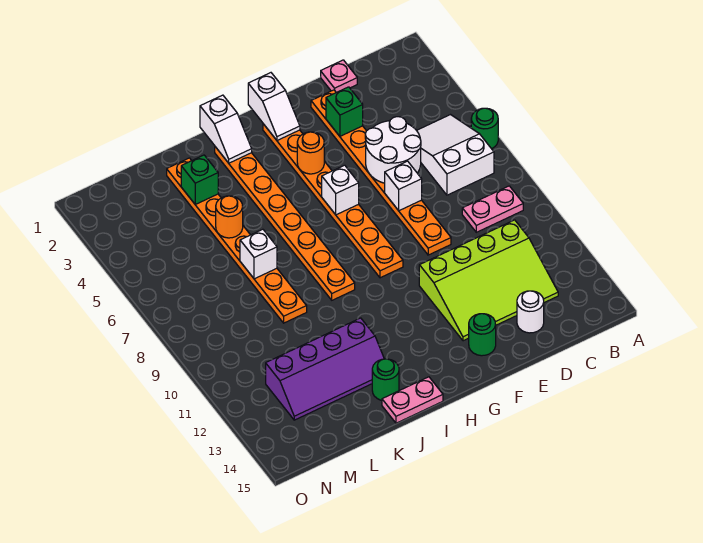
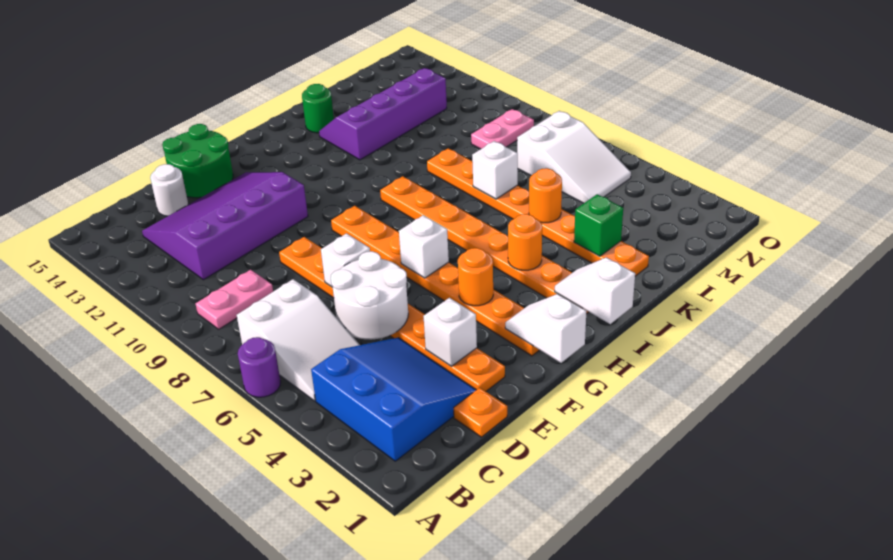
green round brick A6 level 1 -> purple round brick A6 level 1
none -> blue slope B2:D4 level 1 top B
lime slope C11:F13 level 1 top 11 -> purple slope C11:F13 level 1 top 11
pink plate D1 level 1 -> orange plate D1 level 1
green brick E3 level 2 -> white brick E3 level 2
green round brick F14 level 1 -> green round brick E14:F15 level 1
none -> orange round brick I4 level 2
pink plate I15:J15 level 1 -> pink plate M9:N9 level 1
none -> white slope M5:N7 level 1 top 7

